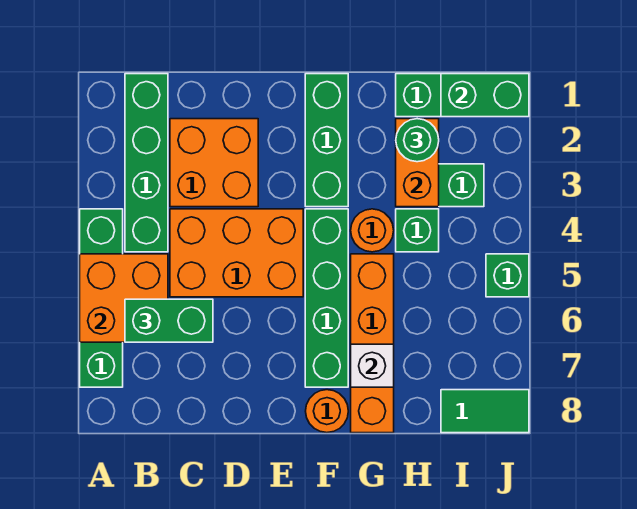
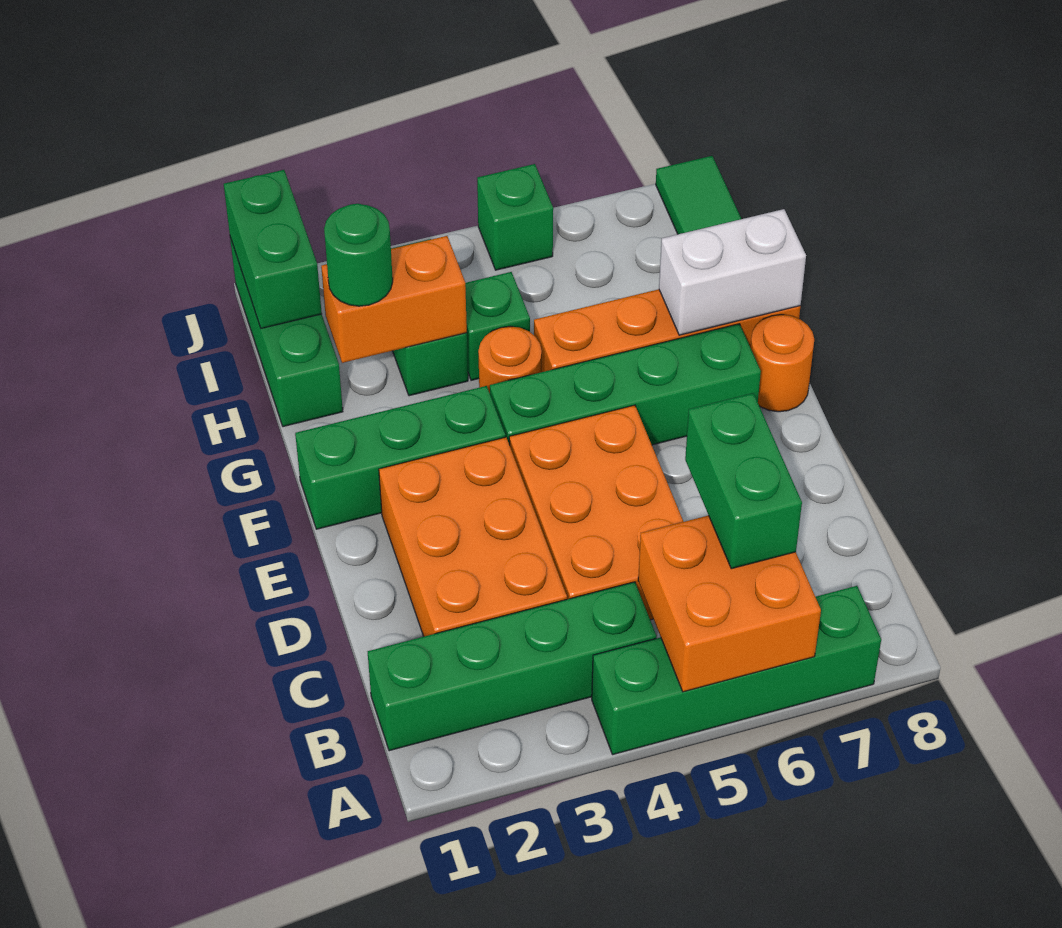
orange brick C2:D3 level 1 -> orange brick C2:E3 level 1
white brick G7 level 2 -> white brick G7:G8 level 2

